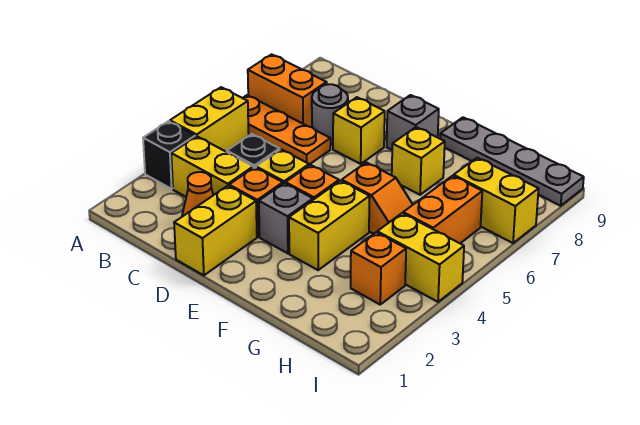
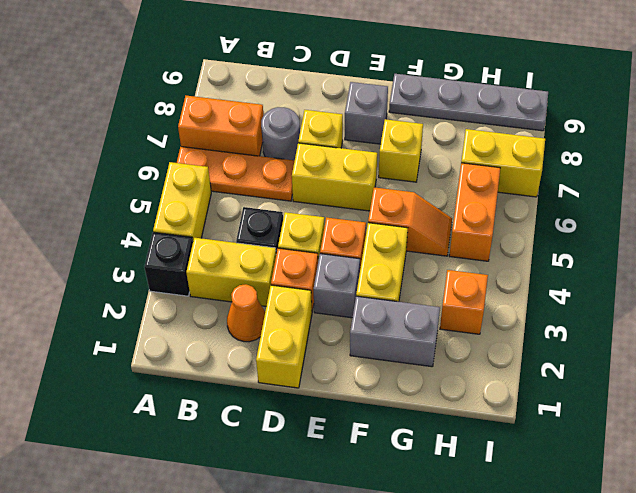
none -> grey brick F2:G2 level 1
yellow brick H4:I4 level 1 -> yellow brick D6:E6 level 1

